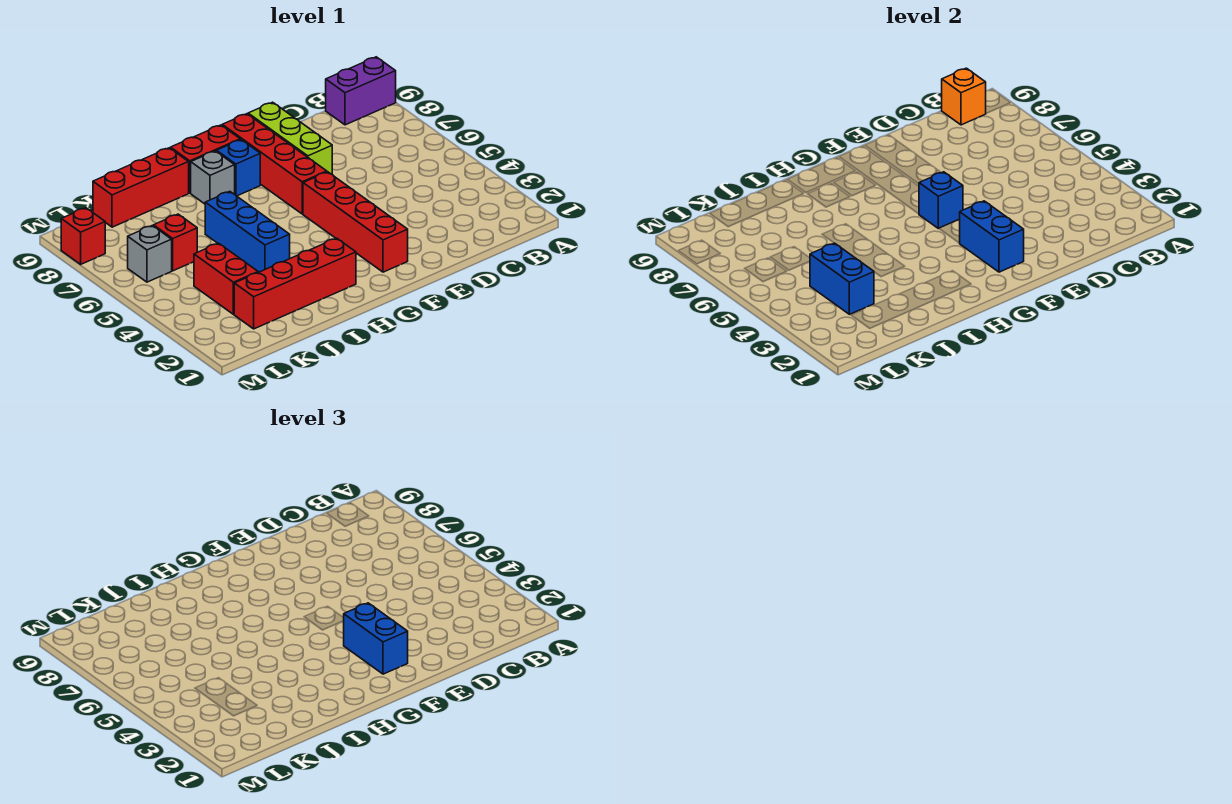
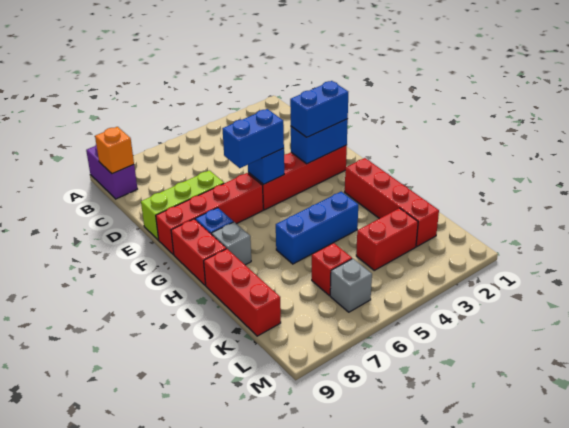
blue brick K3:K4 level 2 -> blue brick F5:F6 level 3
red brick M8 level 1 -> none

